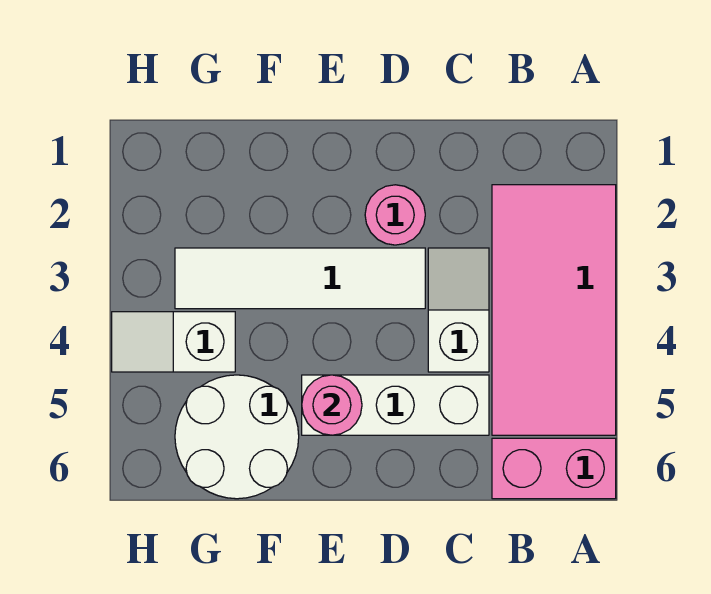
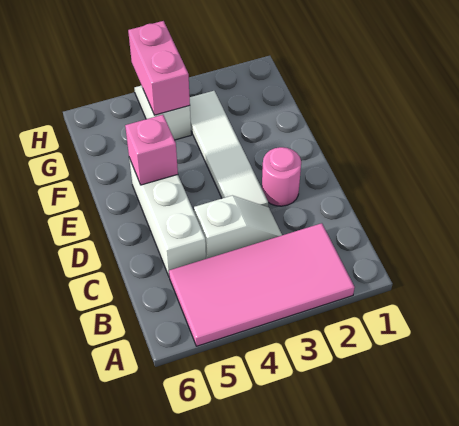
pink brick A6:B6 level 1 -> pink brick G4:H4 level 2
pink round brick E5 level 2 -> pink brick E5 level 2
white round brick F5:G6 level 1 -> none

